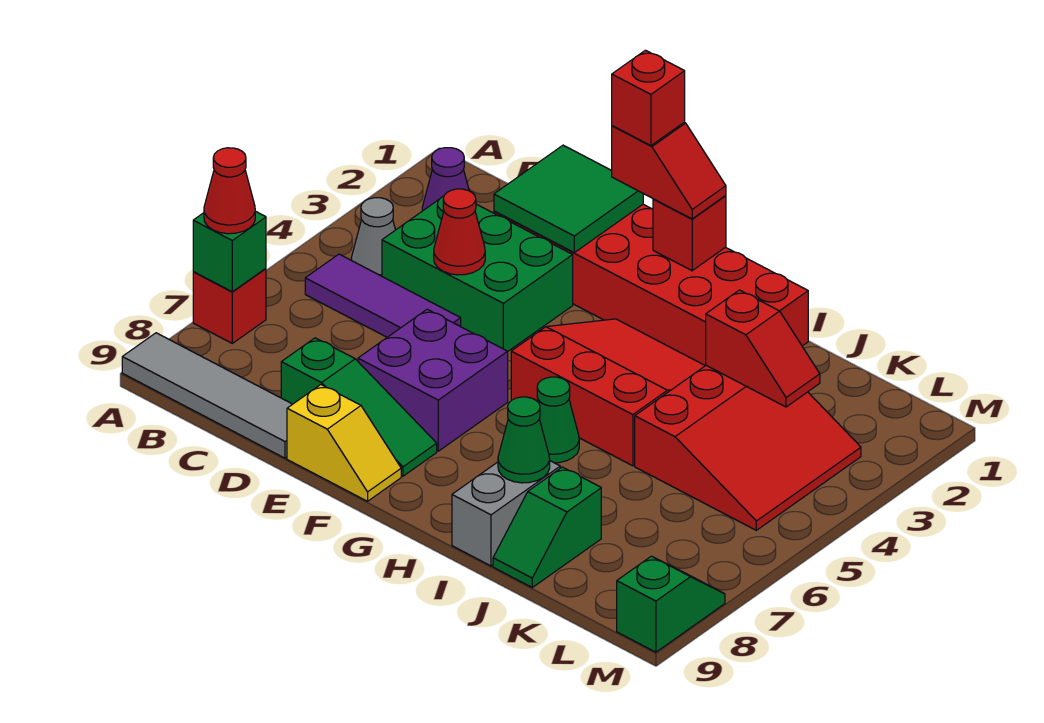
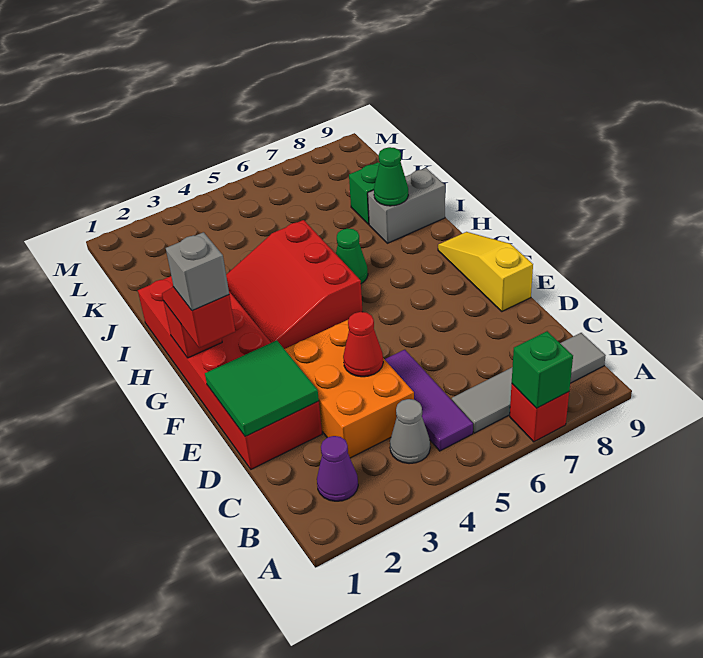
red cone A7 level 3 -> none
grey tile A9:D9 level 1 -> grey tile B6:B9 level 1
green brick C3:E4 level 1 -> orange brick C3:E4 level 1
green slope D8:F8 level 1 top D -> none
purple brick E6:F7 level 1 -> none
yellow slope E9:F9 level 1 top E -> yellow slope E9:G9 level 1 top E
red brick F1 level 4 -> grey brick F1 level 4
red slope J3:L5 level 1 top J -> none
red slope J3:K3 level 2 top J -> none
green slope M8:M9 level 1 top 9 -> none

